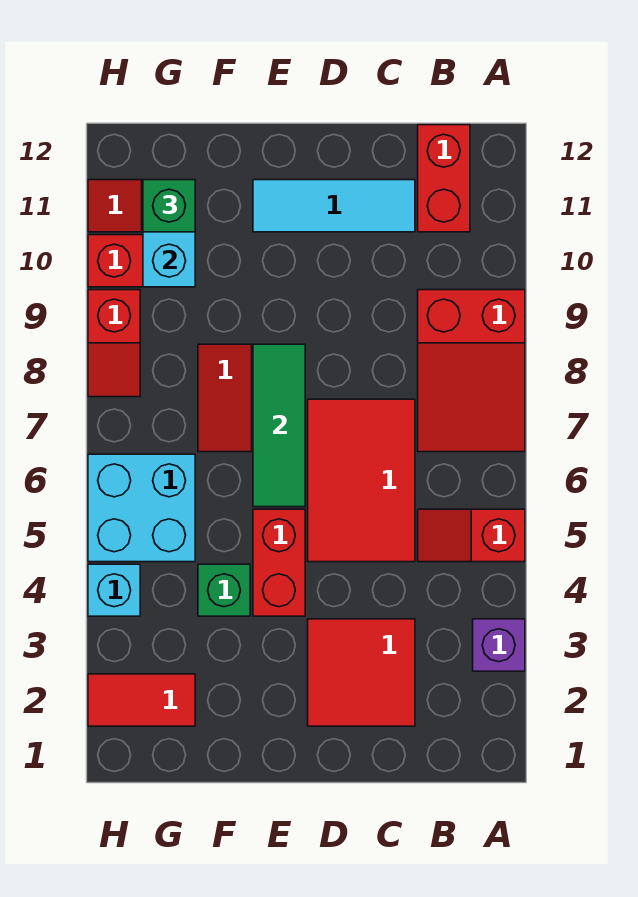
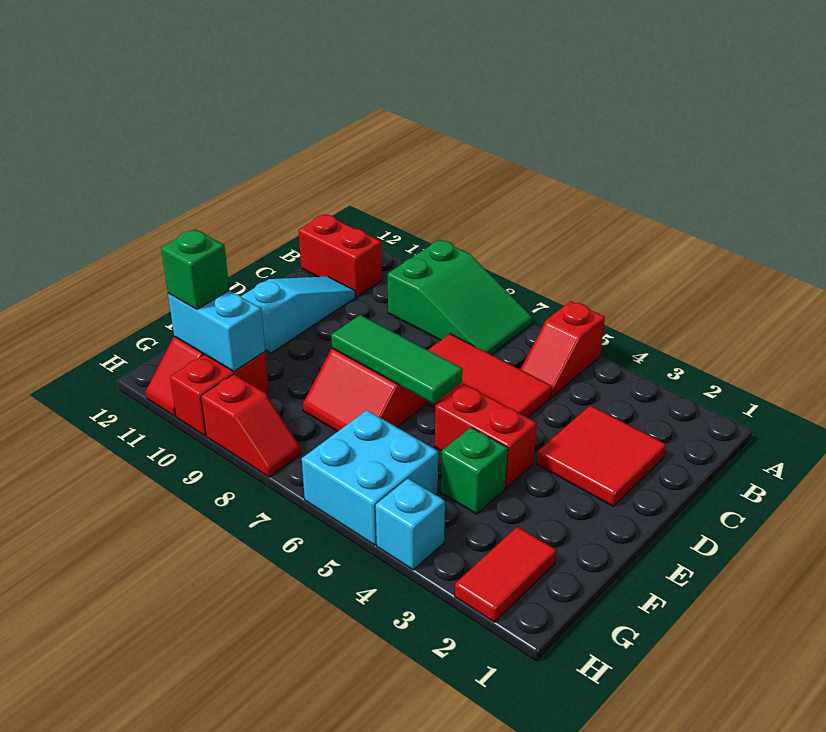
purple brick A3 level 1 -> none
red slope A7:B9 level 1 top 9 -> green slope A7:B9 level 1 top 9
cyan tile C11:E11 level 1 -> cyan slope C11:E11 level 1 top E

